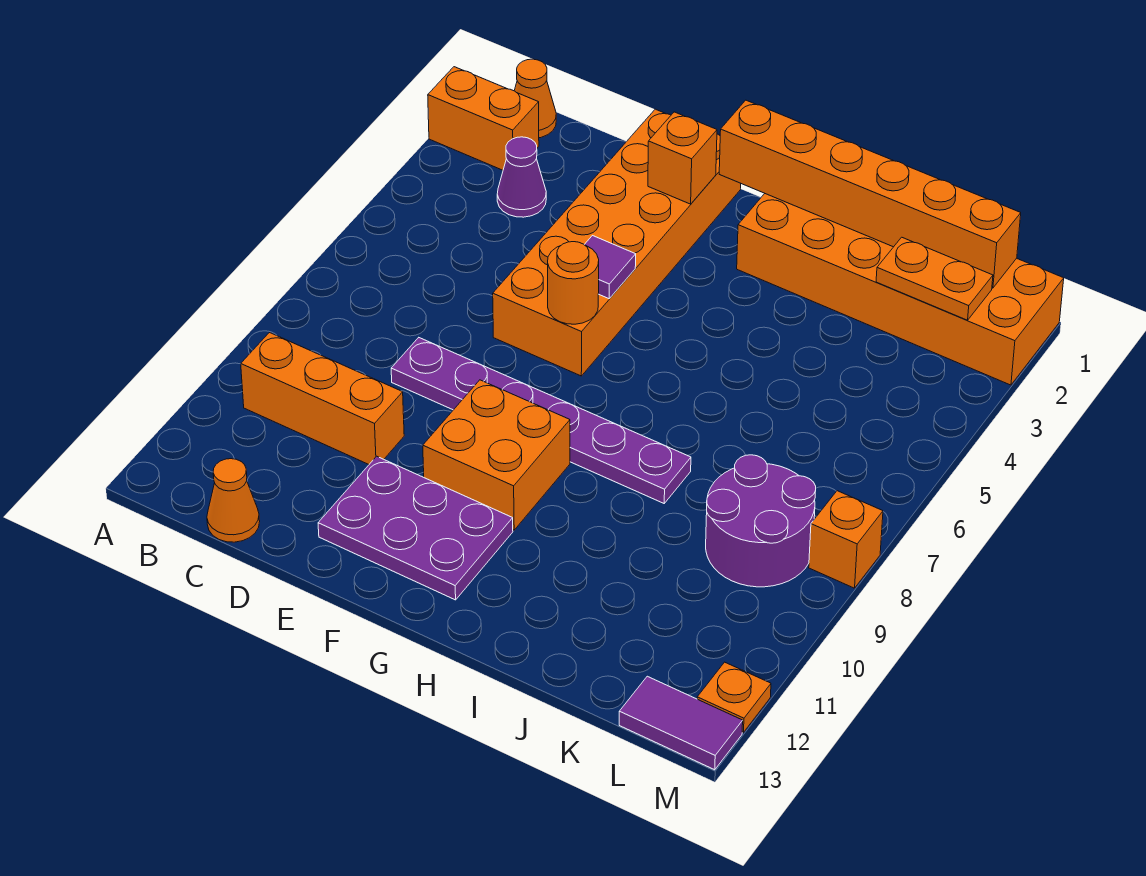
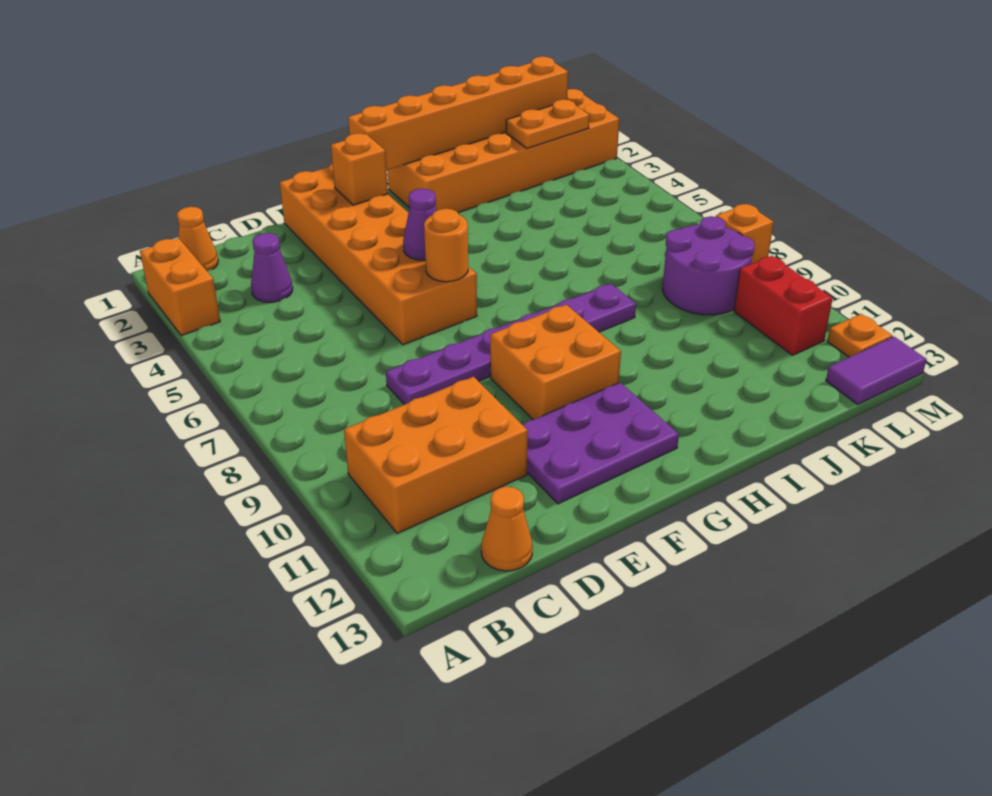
orange brick A2:B2 level 1 -> orange brick A2:A3 level 1
orange brick B10:D10 level 1 -> orange brick B10:D11 level 1
purple tile F5 level 2 -> purple cone F5 level 2
none -> red brick L10:L11 level 1

